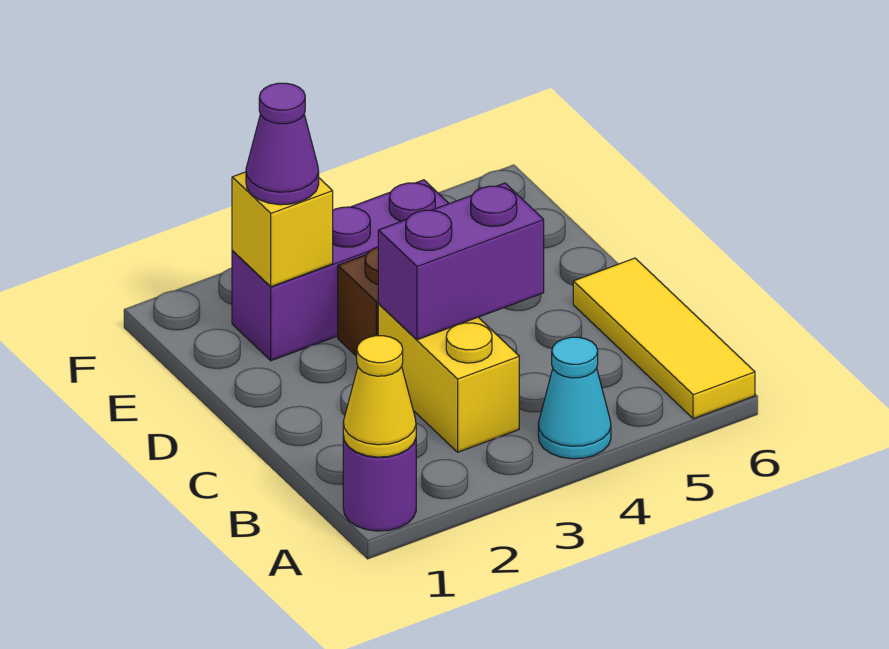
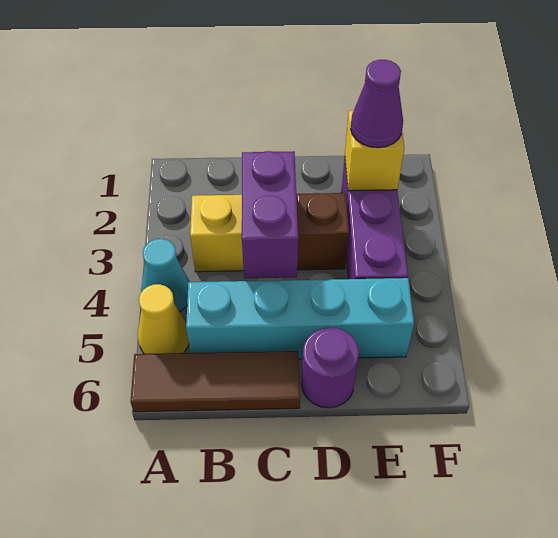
purple round brick A1 level 1 -> purple round brick D6 level 1
yellow cone A1 level 2 -> yellow cone A5 level 1
yellow tile A6:C6 level 1 -> brown tile A6:C6 level 1
none -> cyan brick B5:E5 level 1

